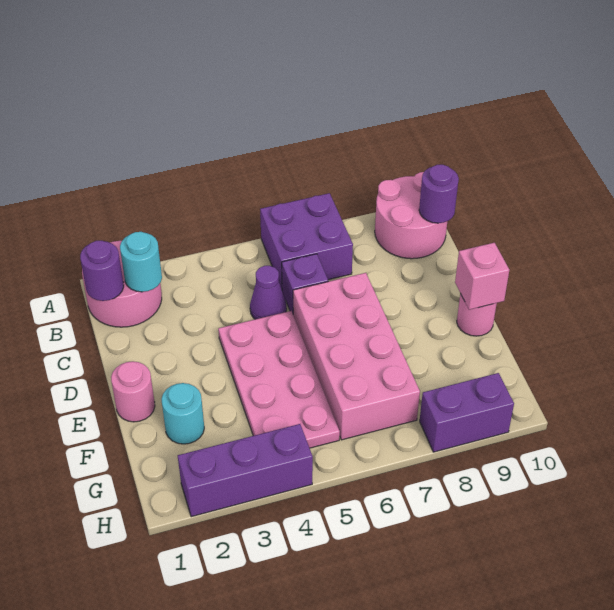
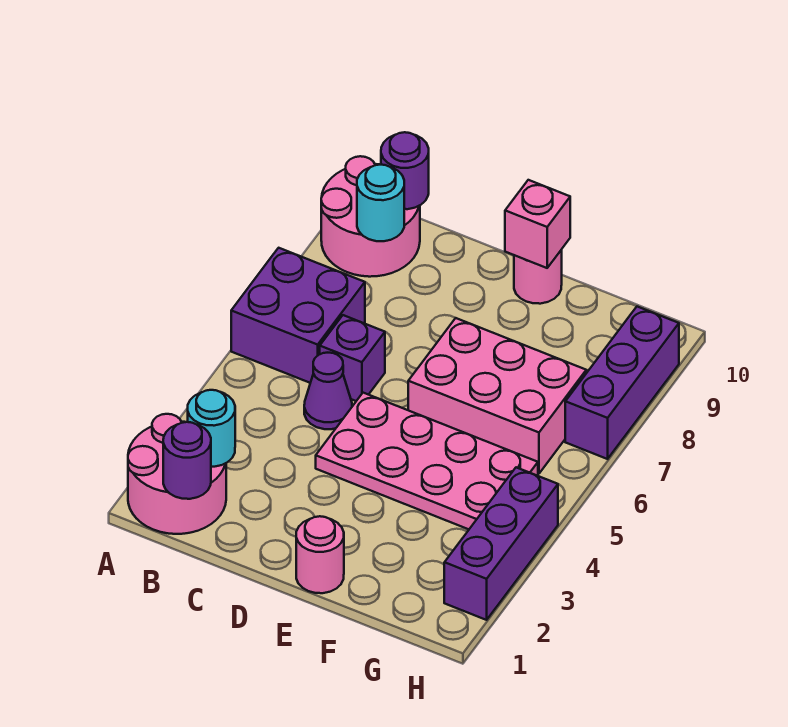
pink brick D6:G7 level 1 -> pink brick E6:G7 level 1
cyan round brick F2 level 1 -> cyan round brick B9 level 2
purple brick H8:H9 level 1 -> purple brick H7:H9 level 1

